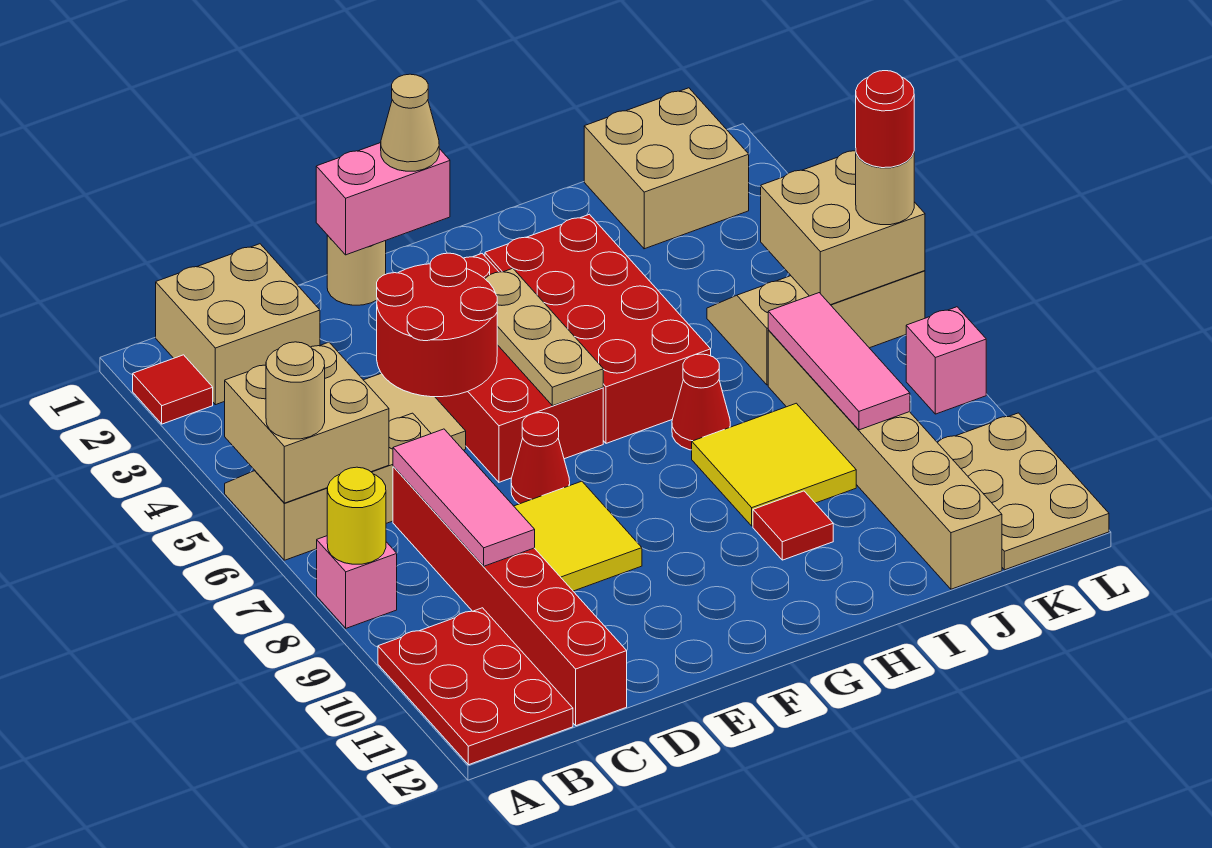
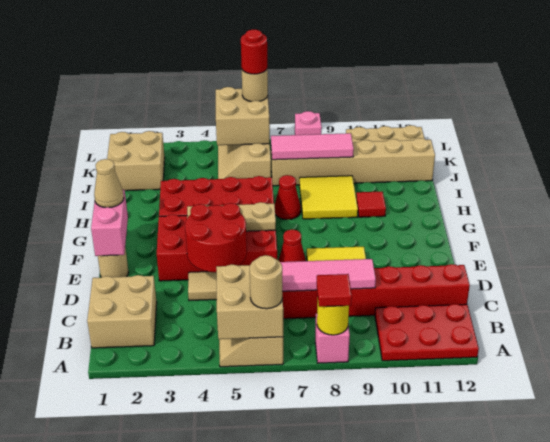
red tile A2 level 1 -> red tile A8 level 3

